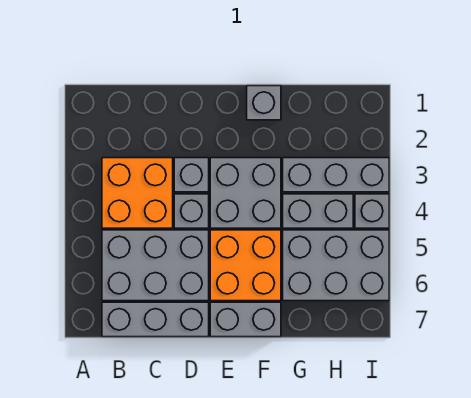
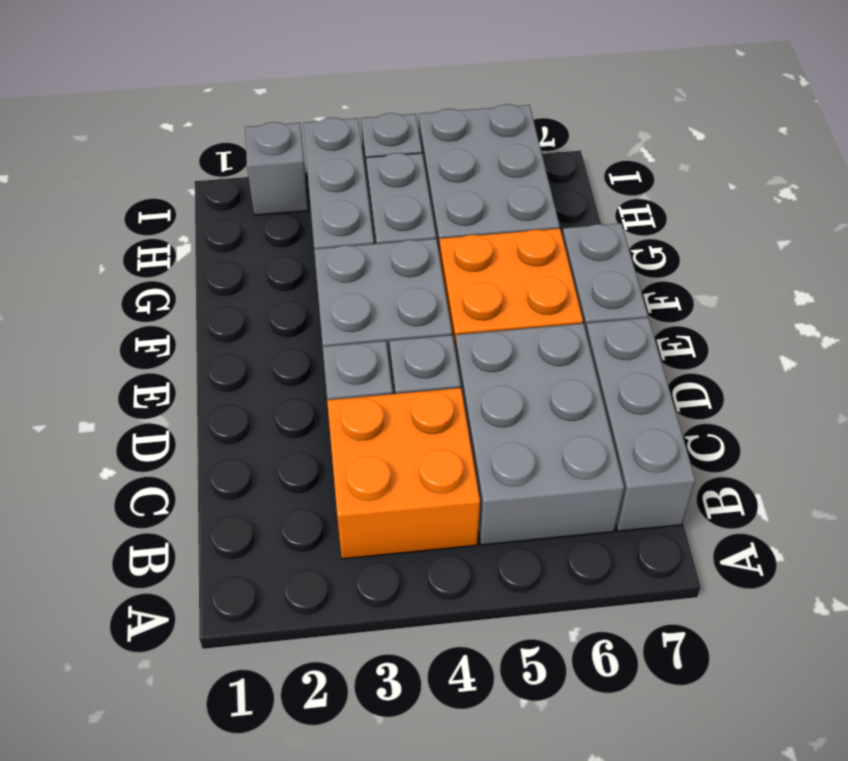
grey brick F1 level 1 -> grey brick I2 level 1

